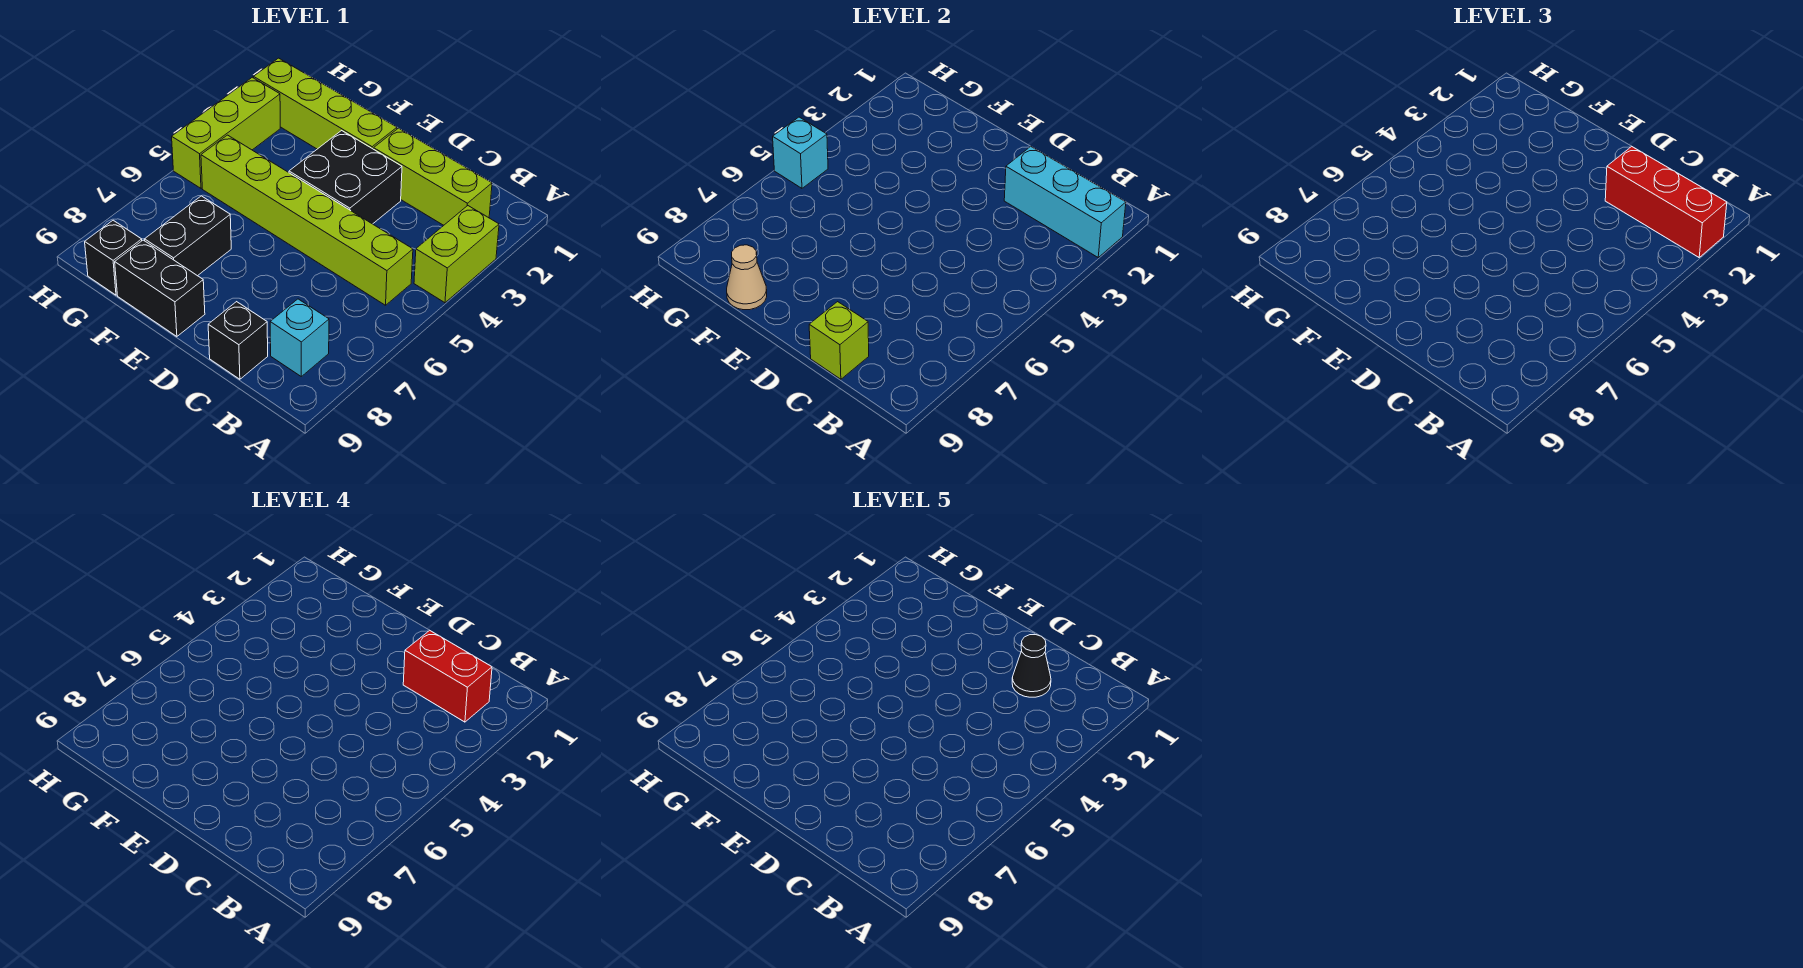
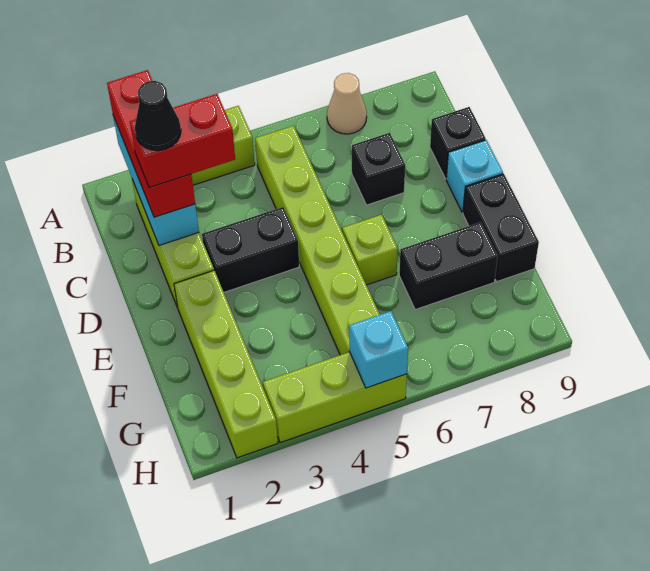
red brick B2:C2 level 4 -> red brick C2:C3 level 4
cyan brick B8 level 1 -> cyan brick D9 level 1
lime brick C9 level 2 -> lime brick E6 level 1
black brick D3:E4 level 1 -> black brick D3:D4 level 1
tan cone F9 level 2 -> tan cone A7 level 1
black brick G9 level 1 -> black brick C7 level 1

